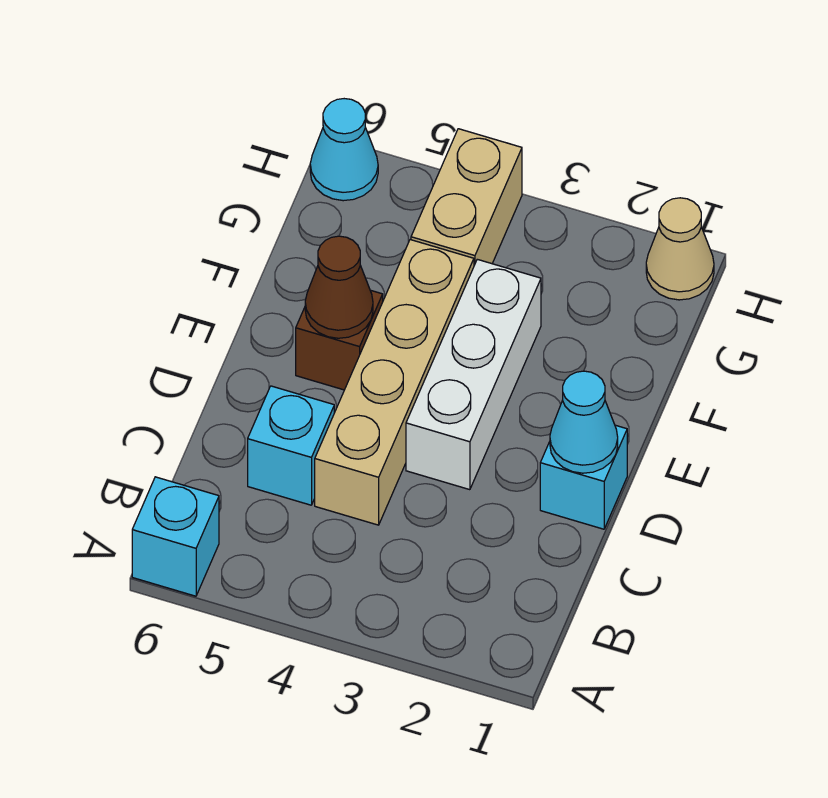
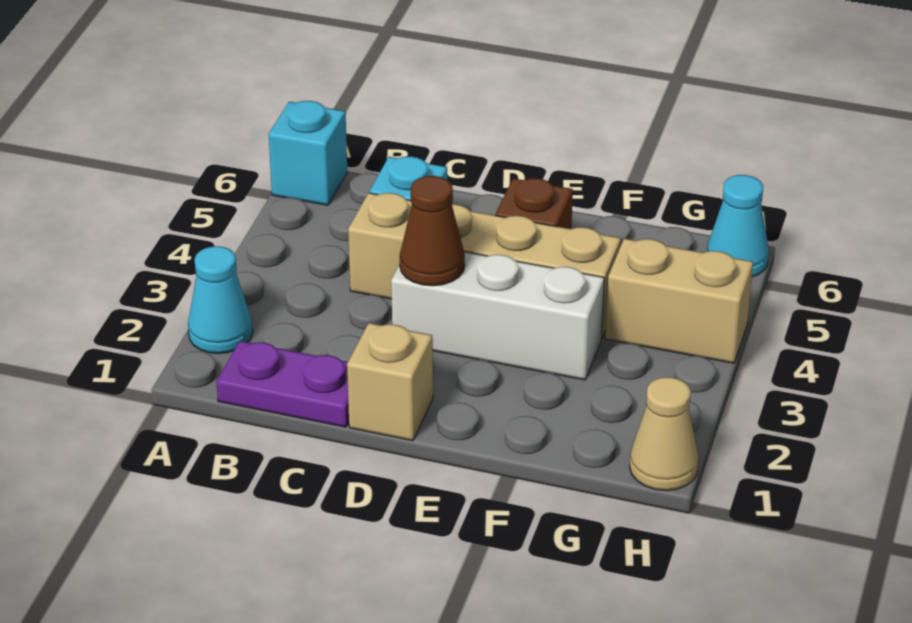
none -> purple plate B1:C1 level 1
cyan brick D1 level 1 -> tan brick D1 level 1
cyan cone D1 level 2 -> cyan cone A2 level 1
brown cone E5 level 2 -> brown cone D3 level 2

